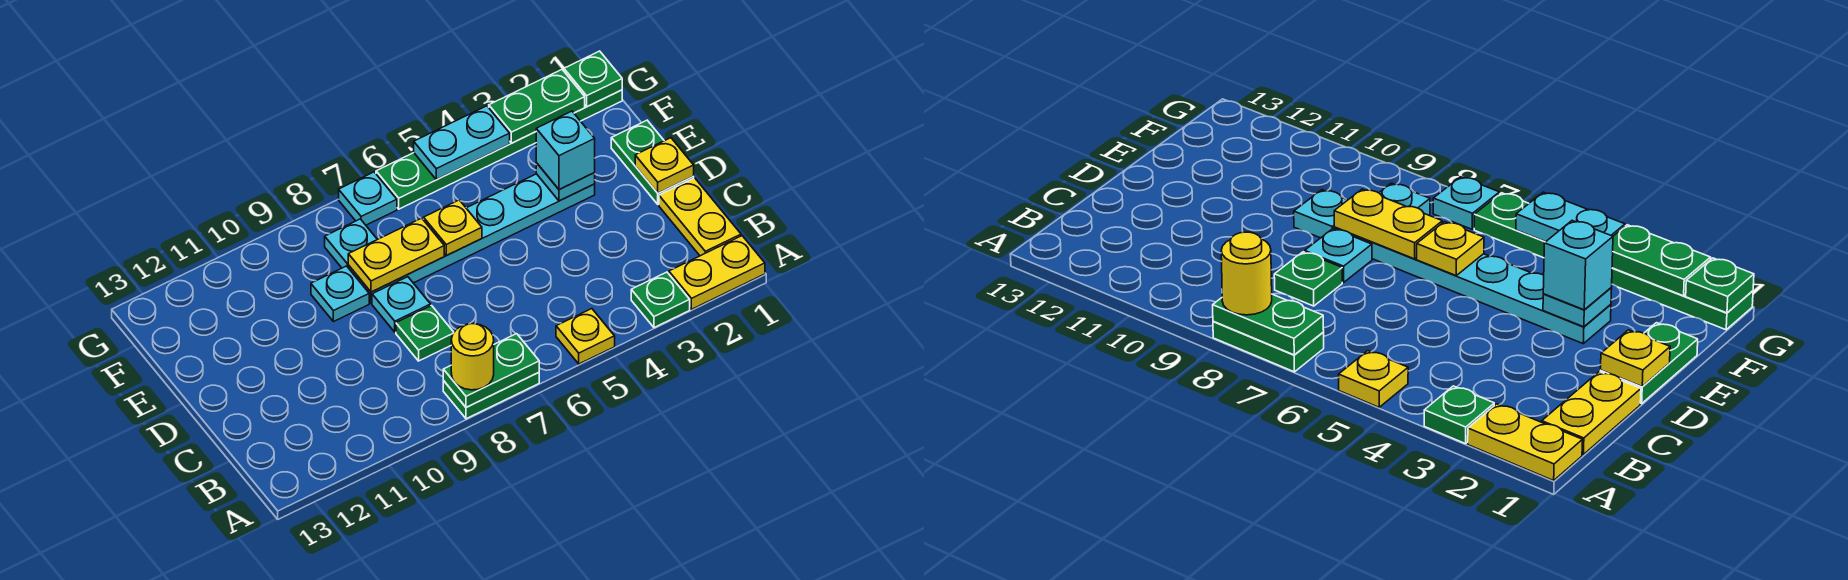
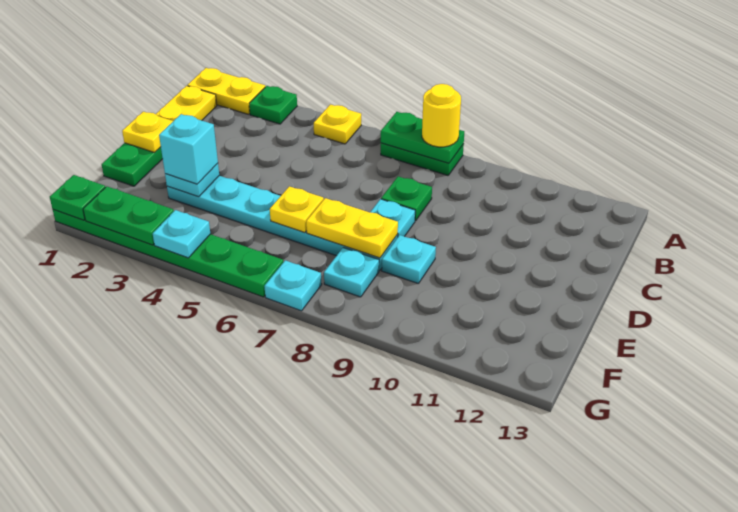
cyan plate G4:G5 level 2 -> cyan plate G4 level 2

